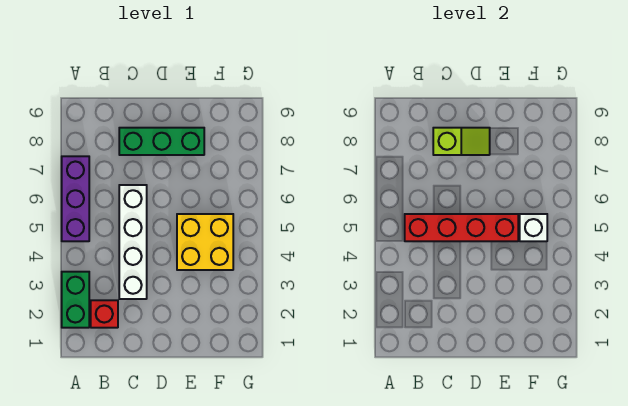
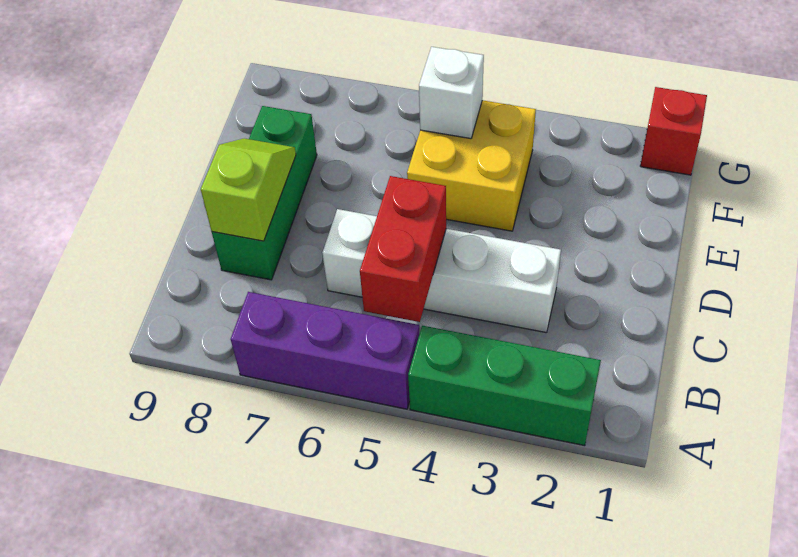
green brick A2:A3 level 1 -> green brick A2:A4 level 1
red brick B2 level 1 -> red brick G1 level 1
red brick B5:E5 level 2 -> red brick B5:C5 level 2

